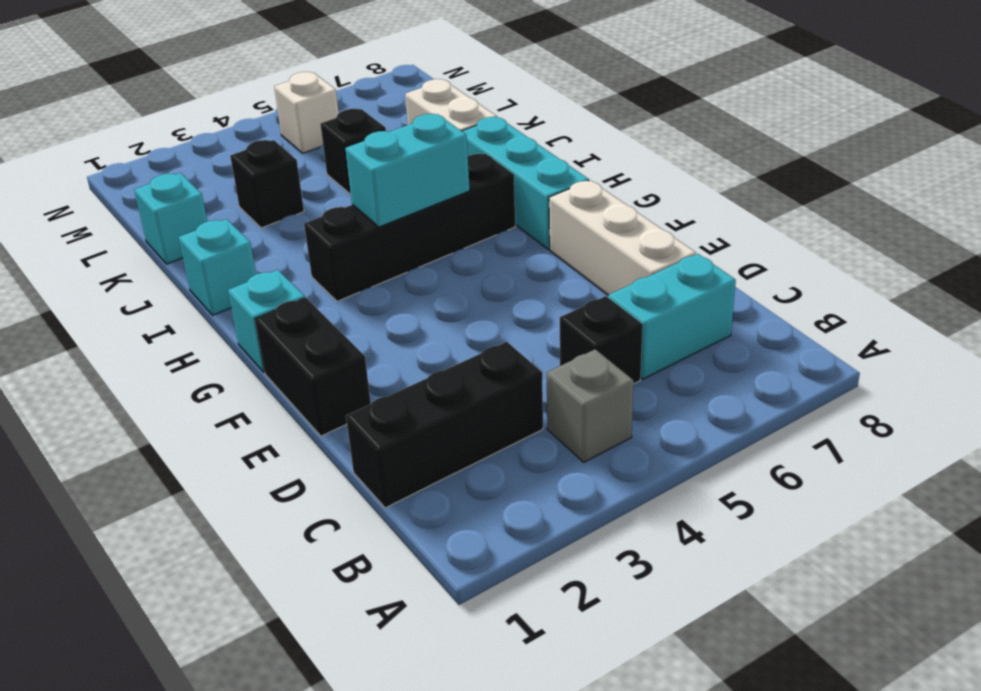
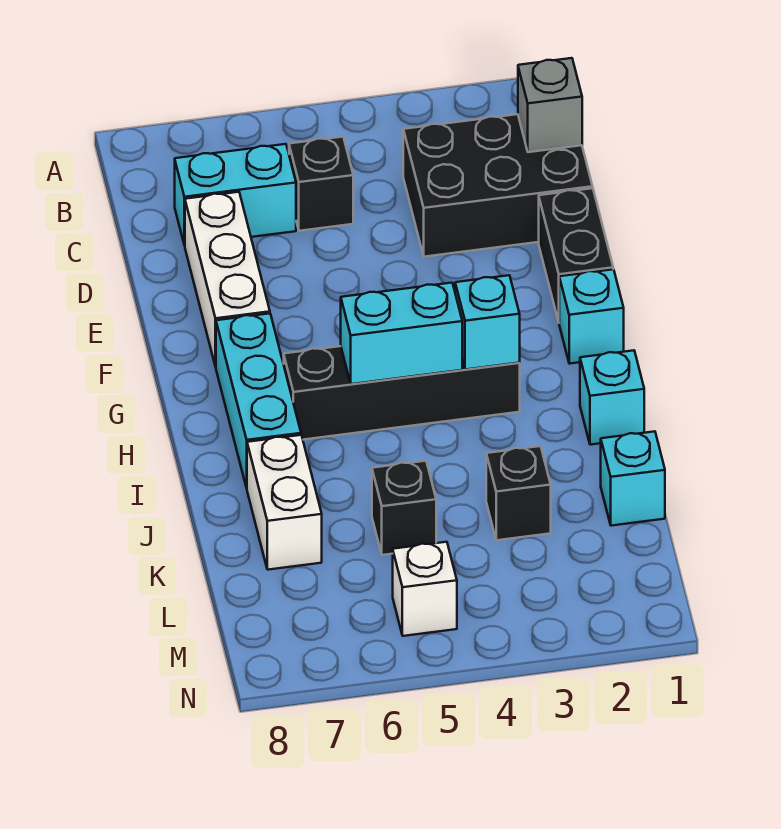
grey brick B4 level 1 -> grey brick C1 level 2
black brick C1:C3 level 1 -> black brick C1:D3 level 1
none -> cyan brick H3 level 2

